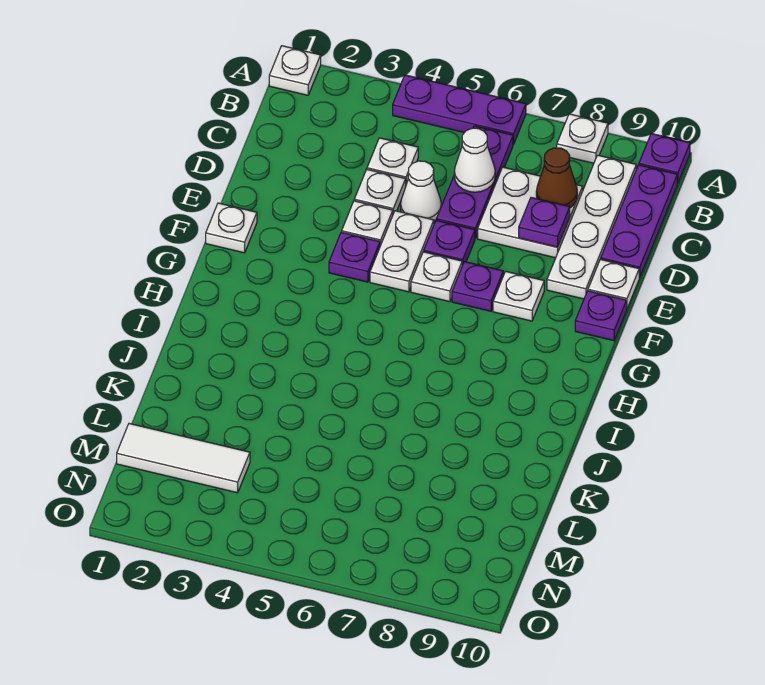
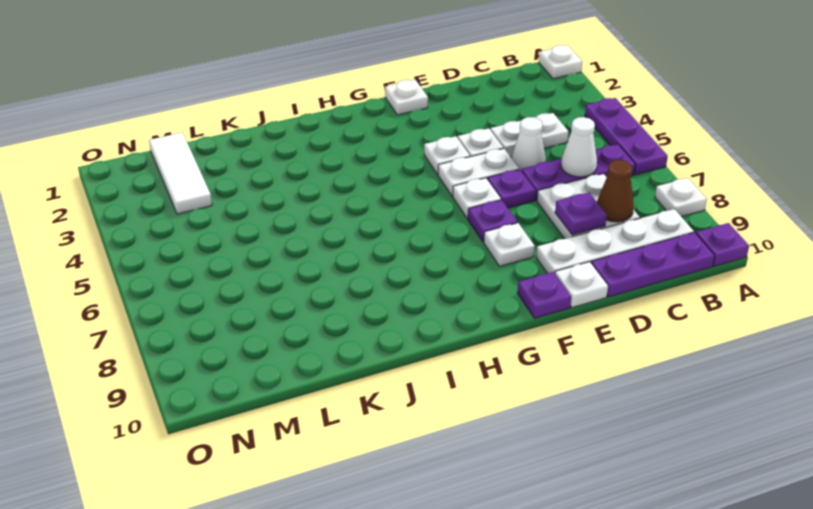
purple plate F4 level 1 -> white plate F4 level 1

